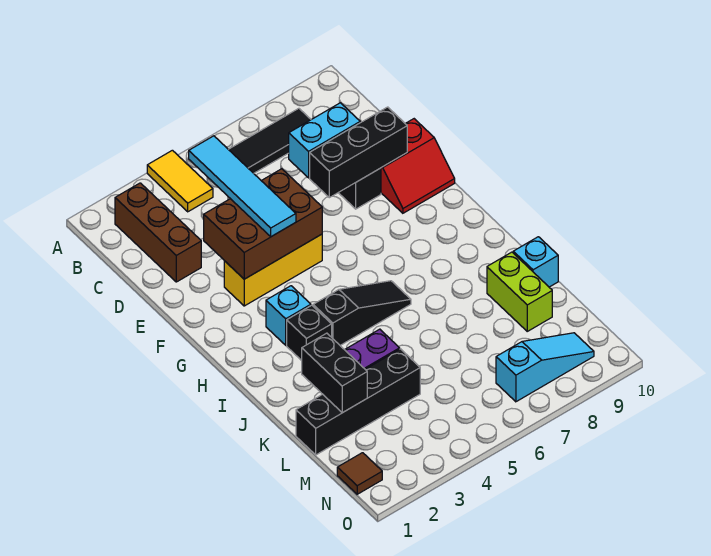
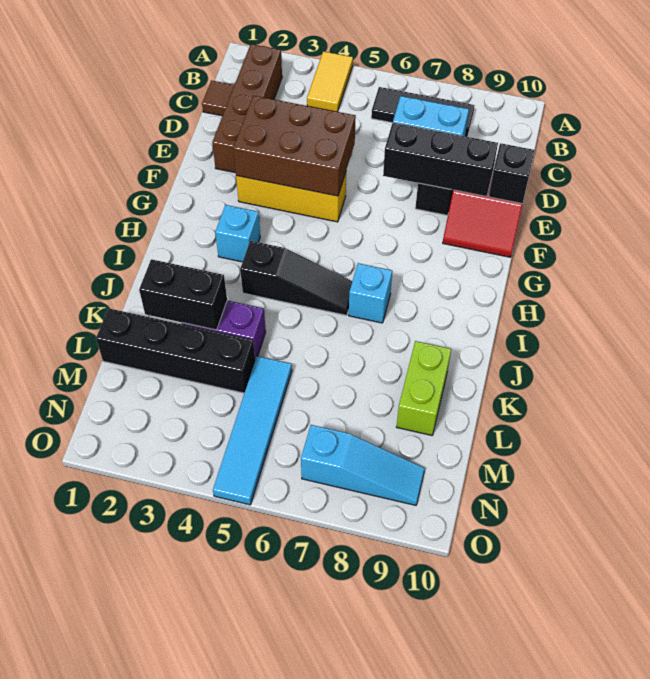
brown brick B2:D2 level 1 -> brown brick B2:E2 level 1
cyan tile C4:F4 level 3 -> cyan tile L5:O5 level 1
black brick I3 level 1 -> black brick E10 level 2
black brick K2:L2 level 2 -> black brick K2:K3 level 2
cyan brick K10 level 1 -> cyan brick I7 level 1
brown tile N1 level 1 -> brown tile C1 level 1

